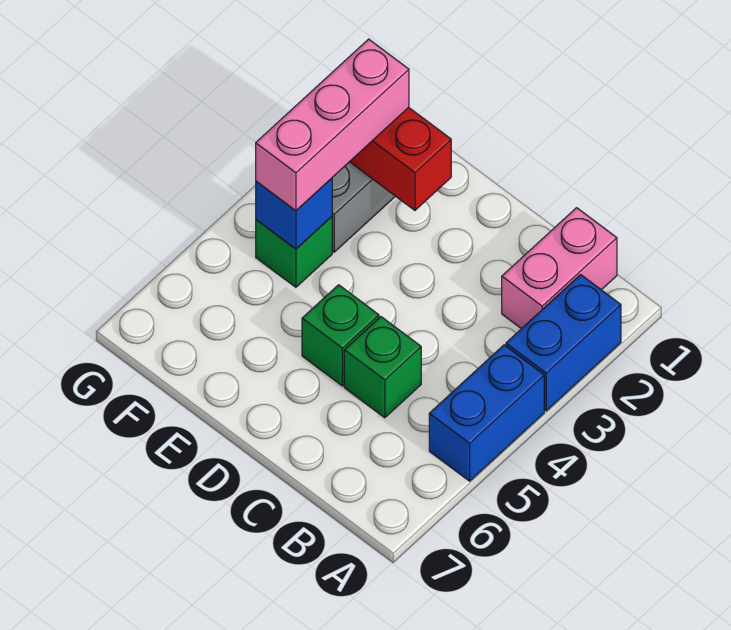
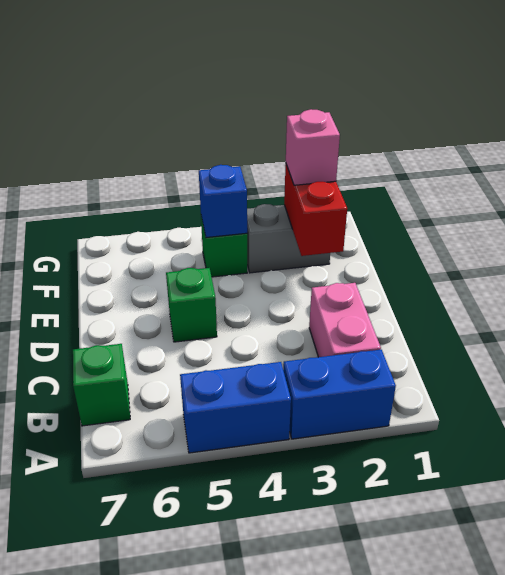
pink brick B1:B2 level 1 -> pink brick B2:C2 level 1
green brick C5 level 1 -> green brick B7 level 1
pink brick F2:F4 level 3 -> pink brick F2 level 3

